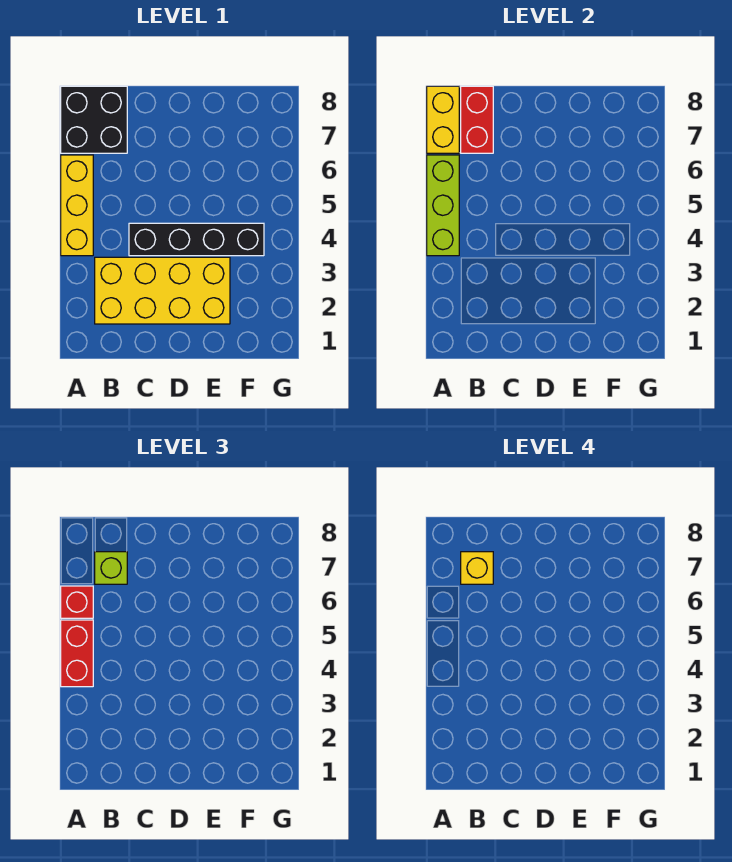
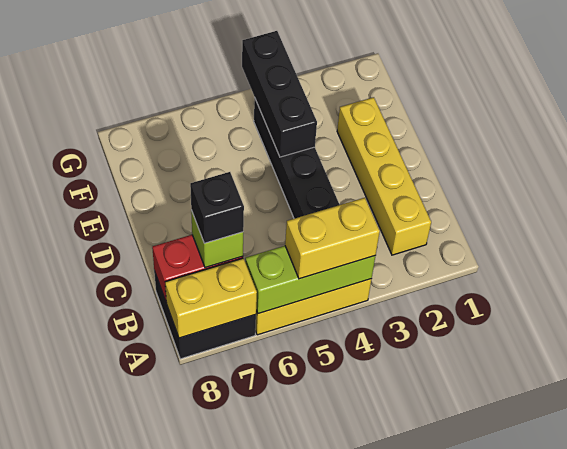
red brick A4:A5 level 3 -> yellow brick A4:A5 level 3
red brick A6 level 3 -> none
yellow brick B2:E3 level 1 -> yellow brick B2:E2 level 1
yellow brick B7 level 4 -> black brick B7 level 4
none -> black brick E4:G4 level 2

